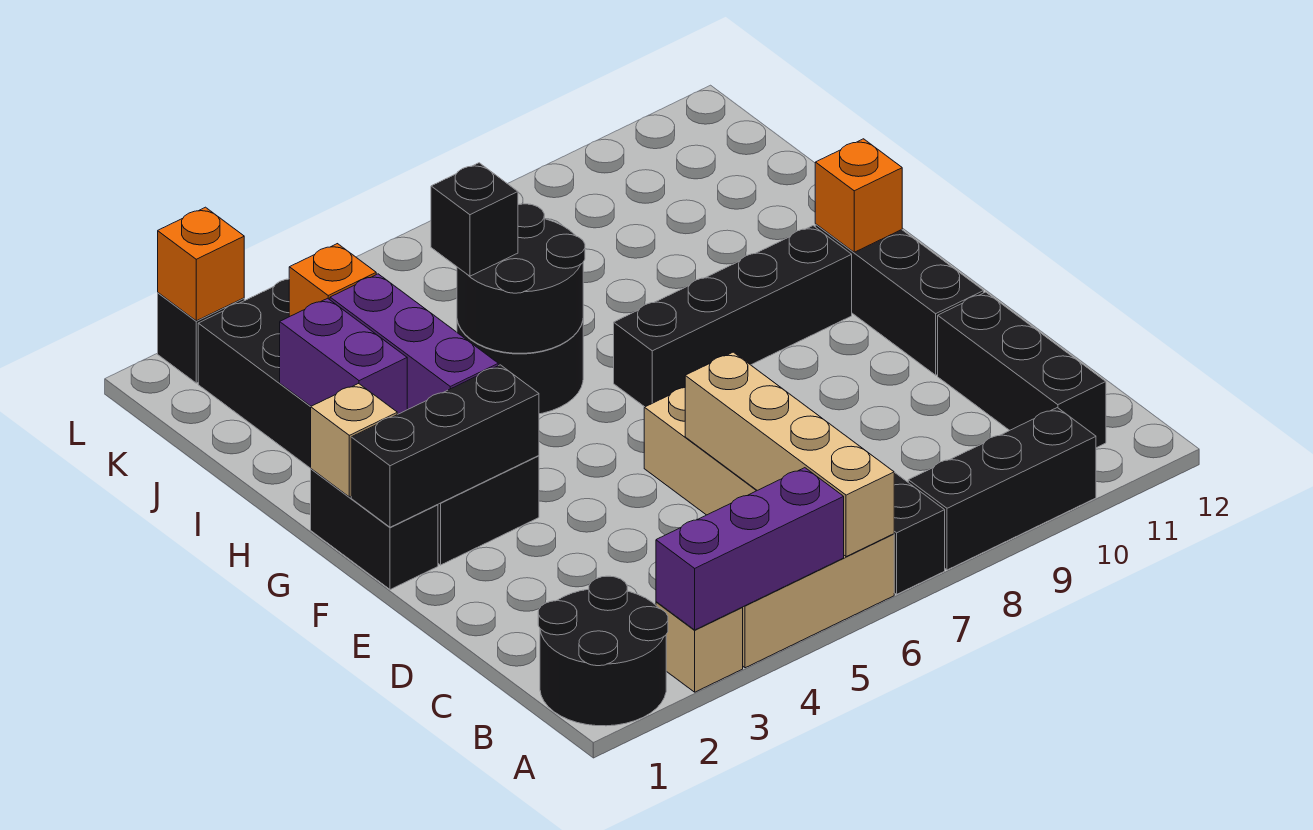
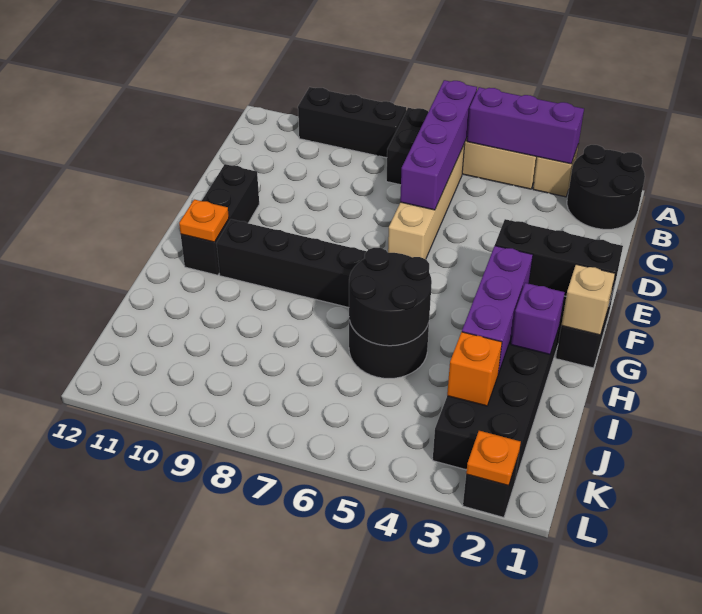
tan brick A6:D6 level 2 -> purple brick A6:D6 level 2
black brick B11:D11 level 1 -> none
orange brick G11 level 2 -> orange plate G11 level 2
purple brick H2:I2 level 2 -> purple brick H2 level 2
black brick I5 level 3 -> none
orange brick L2 level 2 -> orange plate L2 level 2

